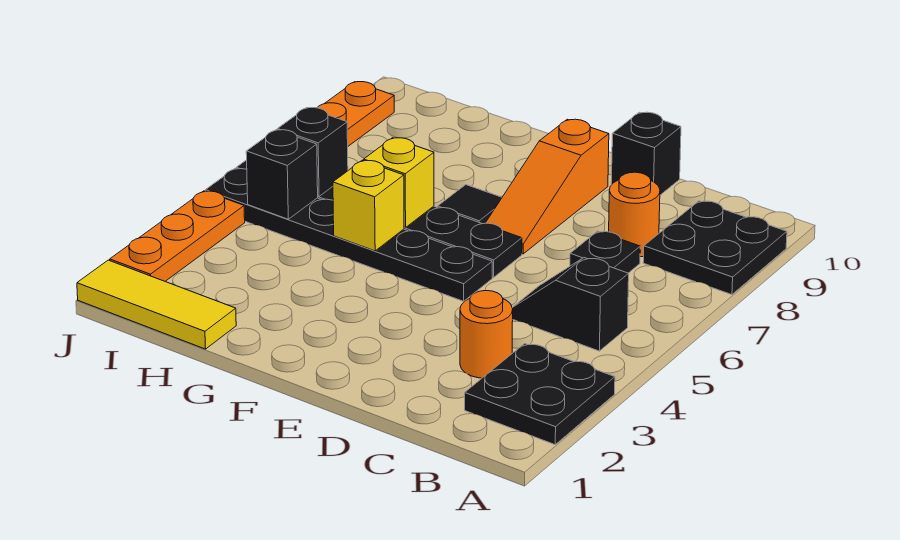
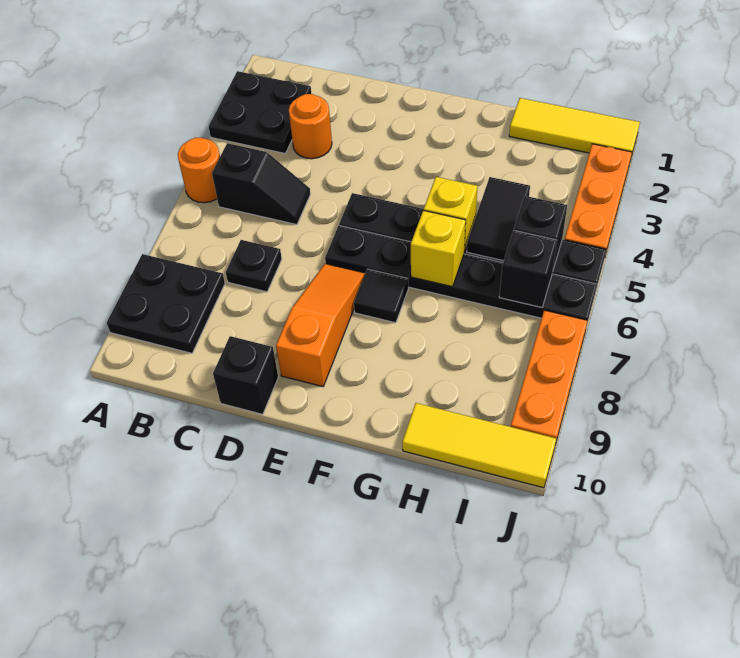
orange round brick C8 level 1 -> orange round brick A5 level 1
none -> black tile H4:H5 level 2
none -> yellow tile H10:J10 level 1

